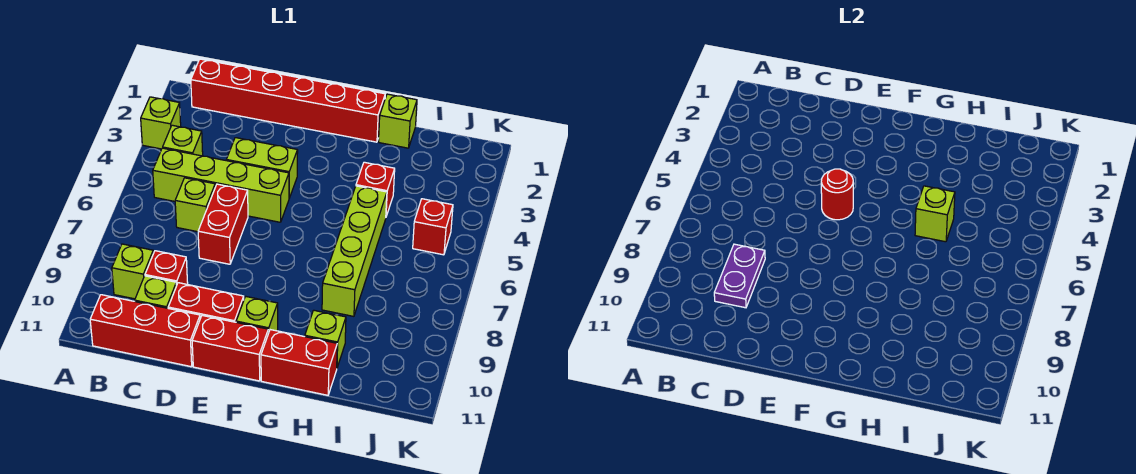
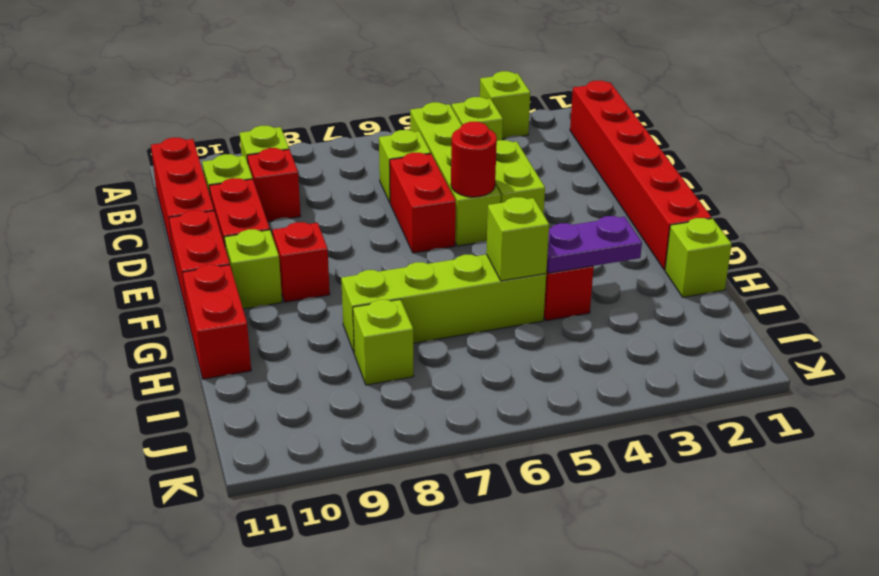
purple plate C8:C9 level 2 -> purple plate H3:H4 level 2
red brick D6:D7 level 1 -> red brick D6:E6 level 1
lime brick H10 level 1 -> lime brick I8 level 1
red brick J5 level 1 -> red brick F9 level 1

